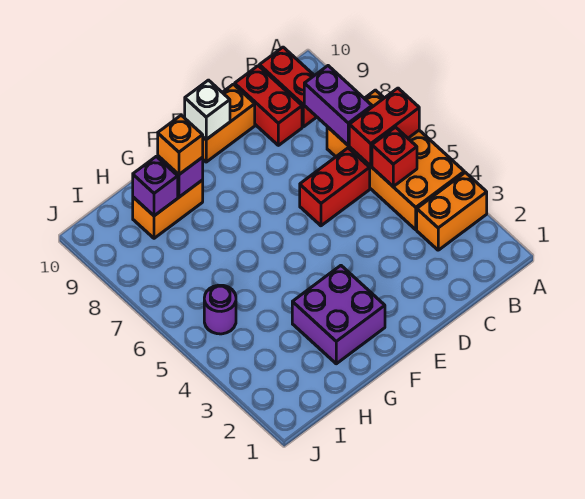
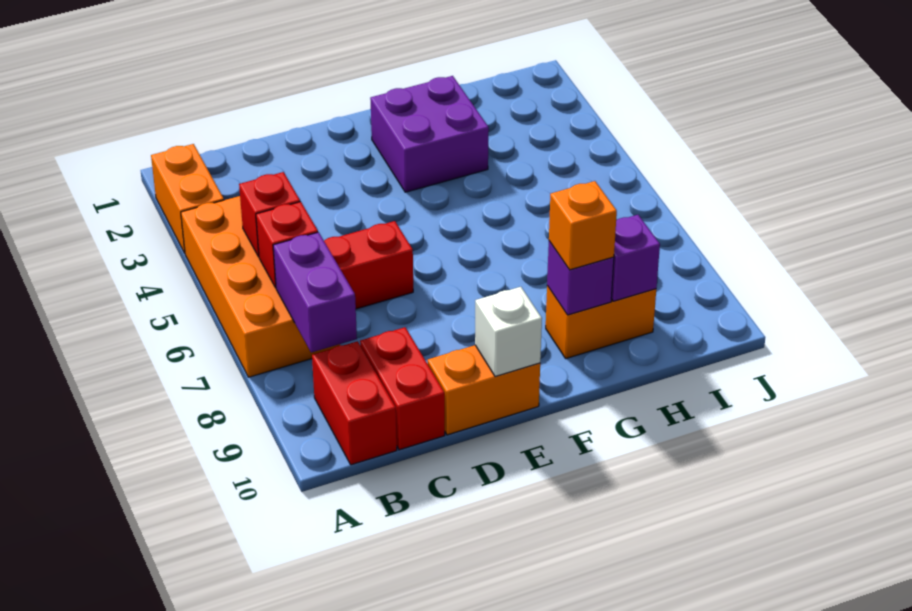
orange brick A3:B3 level 1 -> orange brick A2:A3 level 1
red brick A6:B6 level 2 -> red brick B6 level 2
purple round brick I5 level 1 -> none

